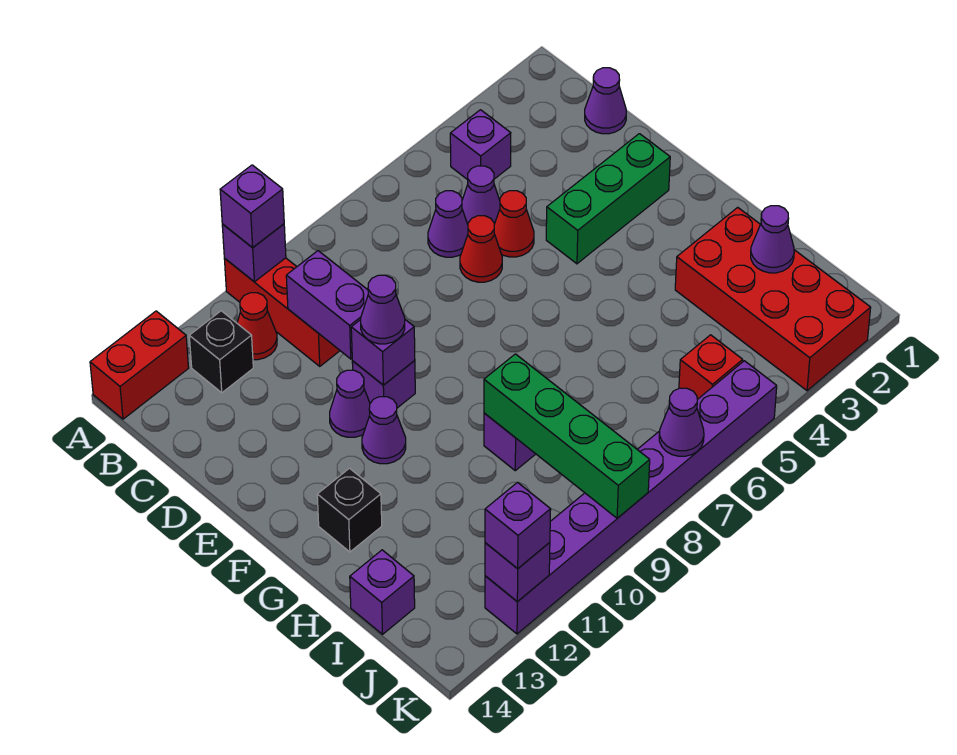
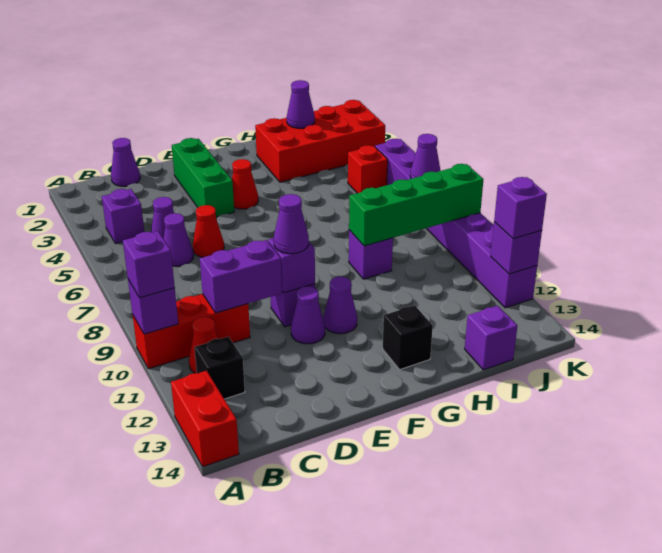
red cone D5 level 1 -> red cone F4 level 1

